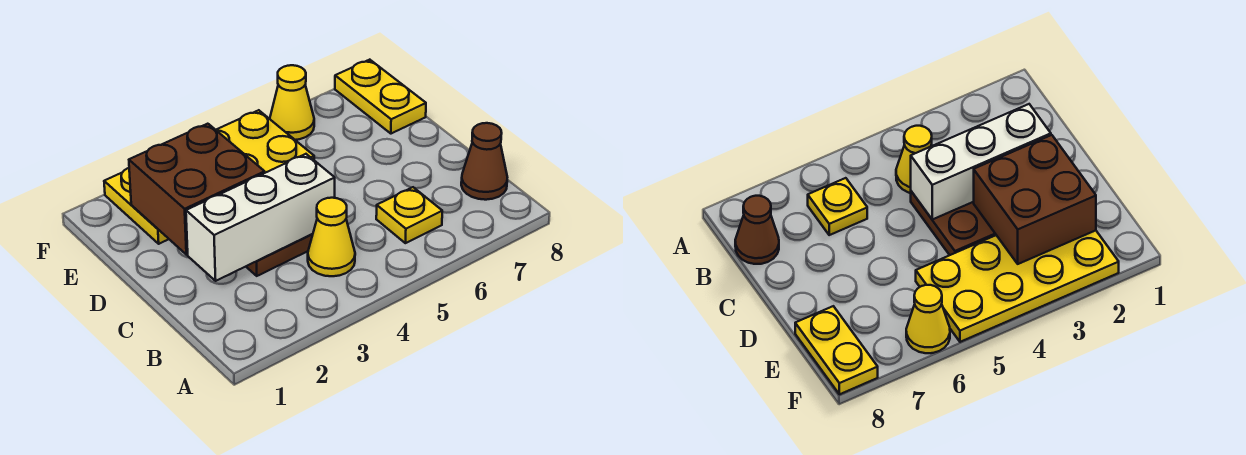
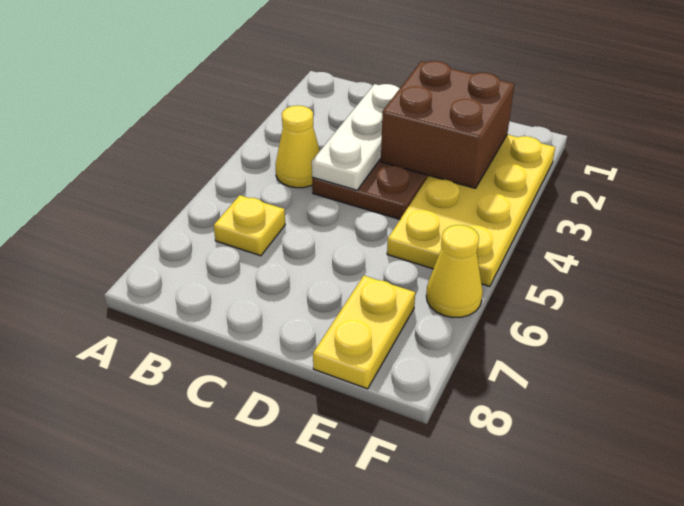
brown cone B8 level 1 -> none
white brick C2:C4 level 2 -> white plate C2:C4 level 2
yellow plate E8:F8 level 1 -> yellow plate E7:E8 level 1

